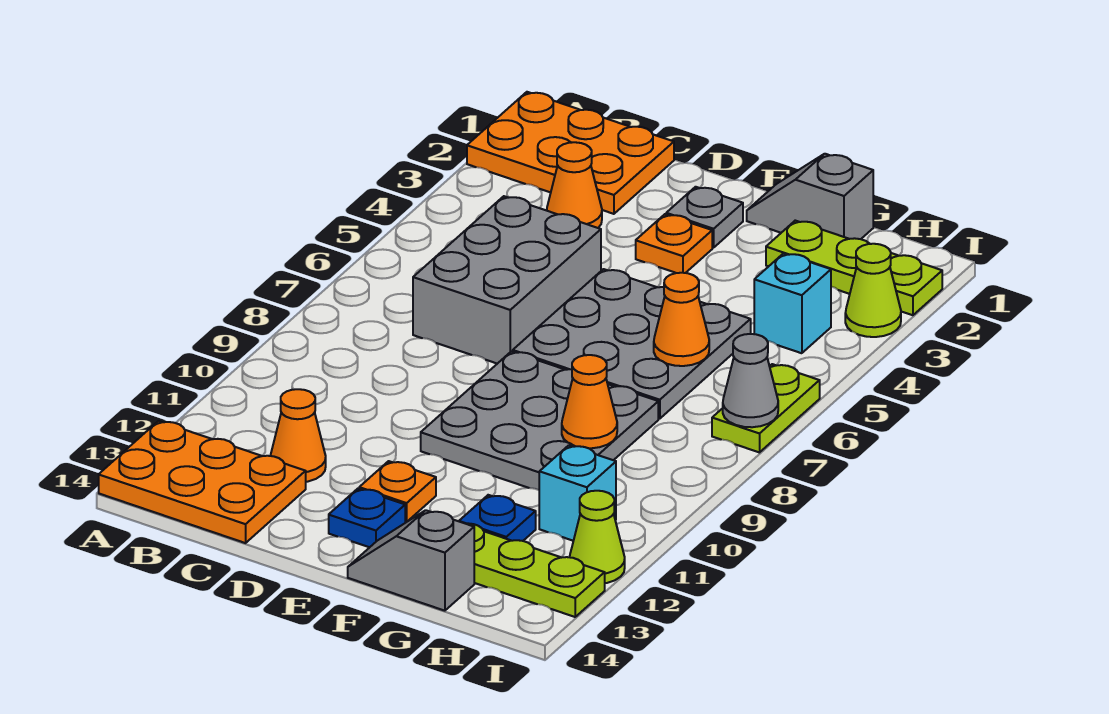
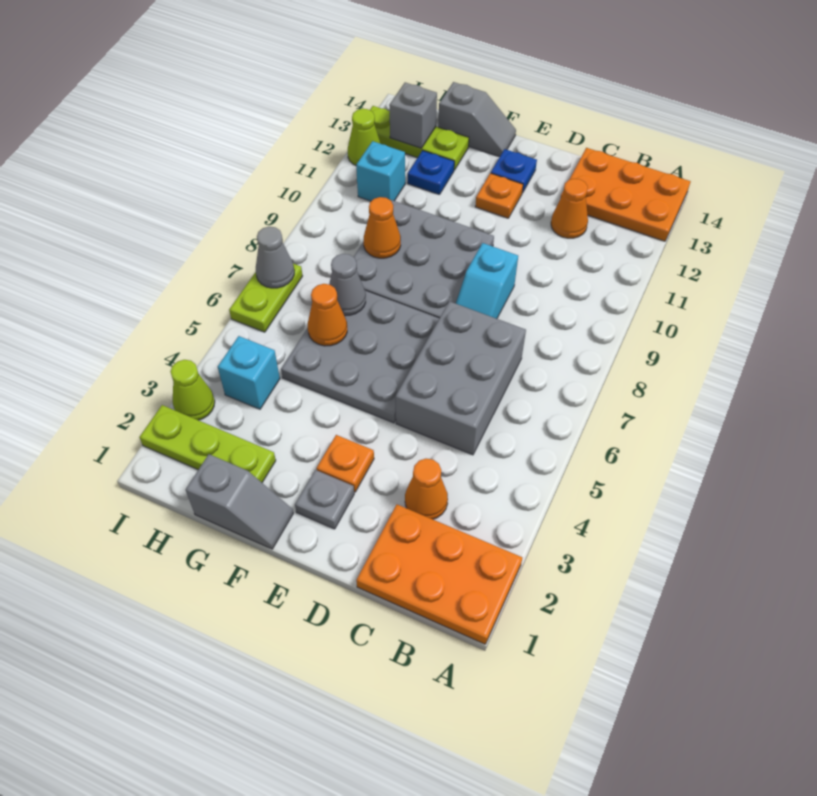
none -> cyan slope D8:D9 level 1 top 9
none -> grey cone G7 level 2
none -> grey brick H13 level 2

